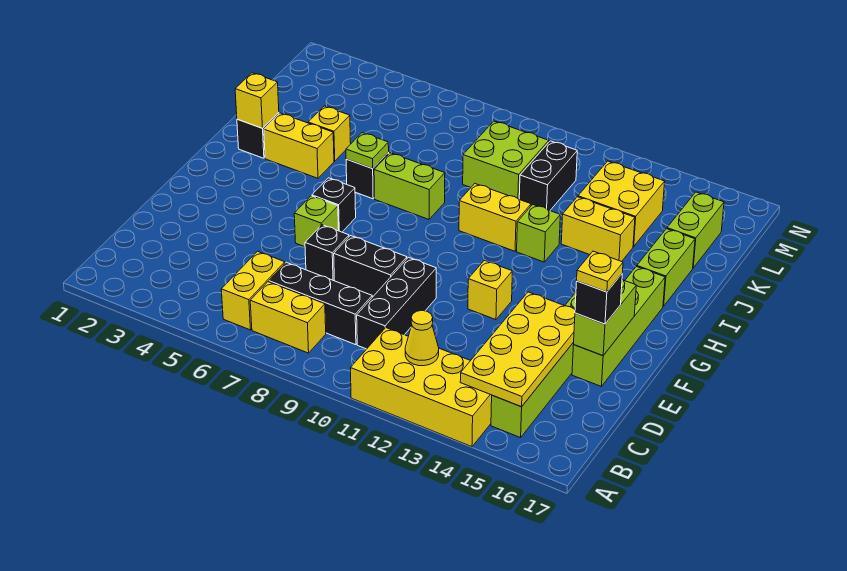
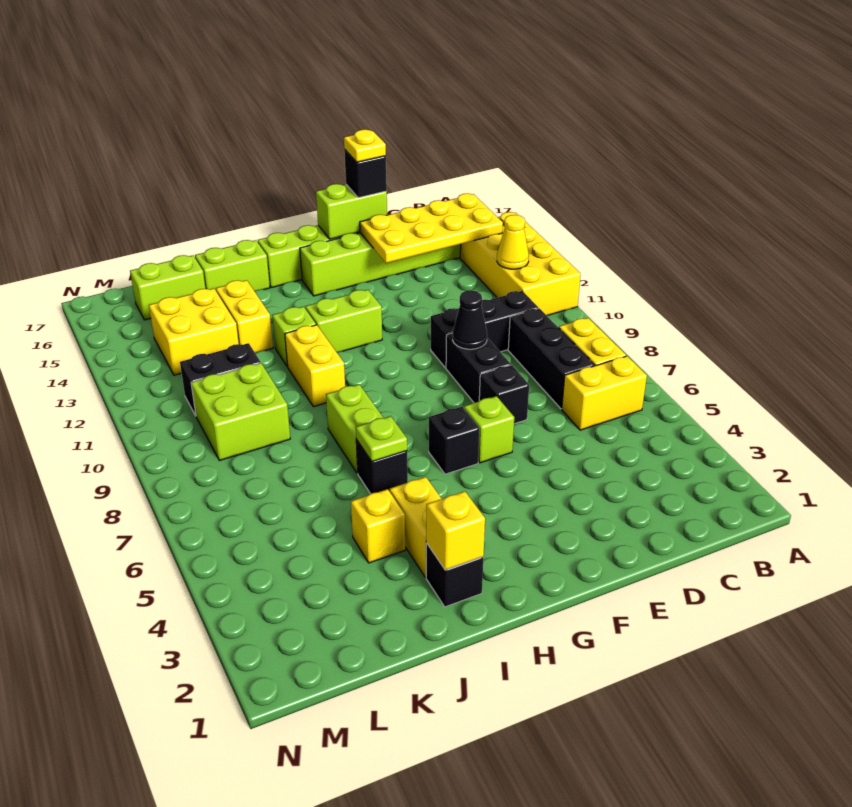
none -> black cone E9 level 2
yellow brick F12 level 1 -> none
none -> lime brick G12:H12 level 1

